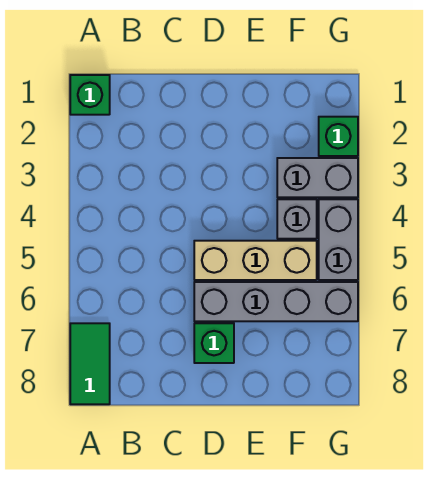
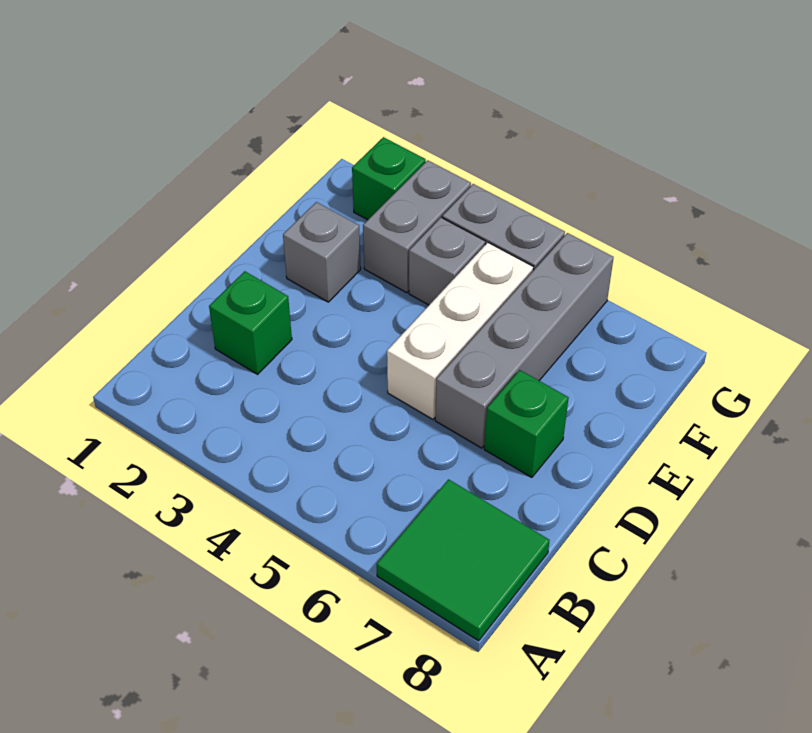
green brick A1 level 1 -> green brick C2 level 1
green tile A7:A8 level 1 -> green tile A7:B8 level 1
tan brick D5:F5 level 1 -> white brick D5:F5 level 1
none -> grey brick E2 level 1

